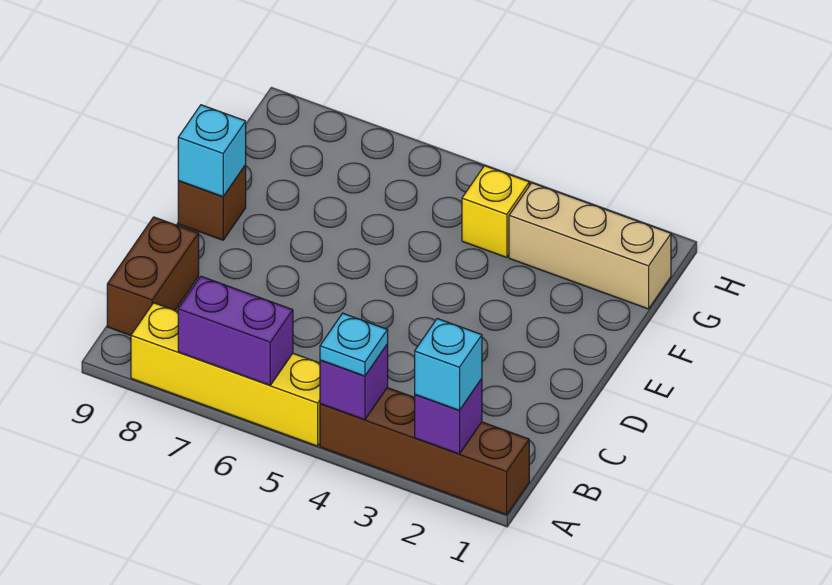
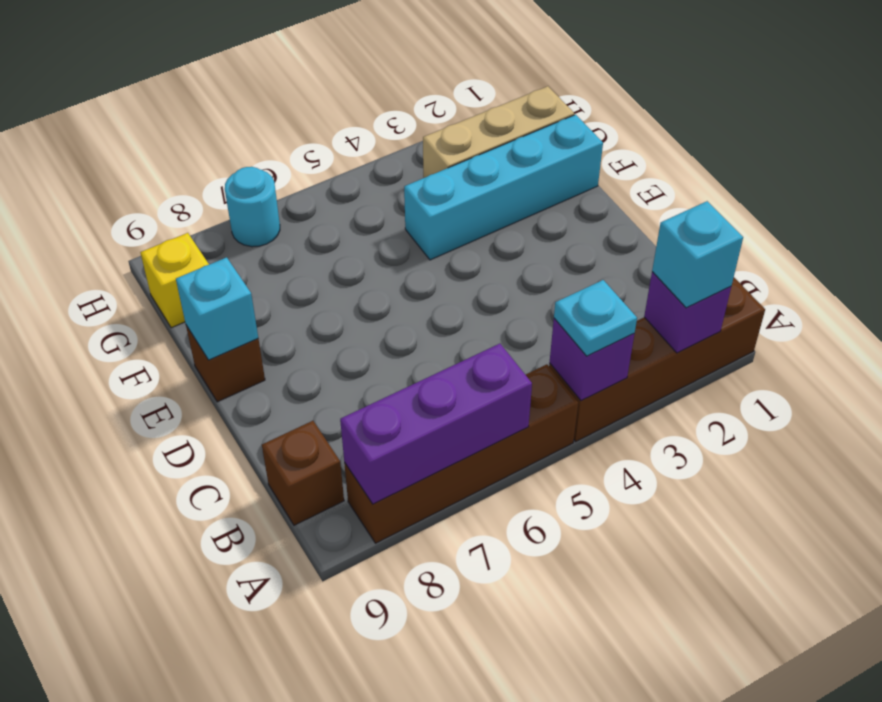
yellow brick A5:A8 level 1 -> brown brick A5:A8 level 1
purple brick A6:A7 level 2 -> purple brick A6:A8 level 2
brown brick B9:C9 level 1 -> brown brick B9 level 1
none -> cyan brick F1:F4 level 1
yellow brick G4 level 1 -> yellow brick G9 level 1
none -> cyan round brick H7 level 1

